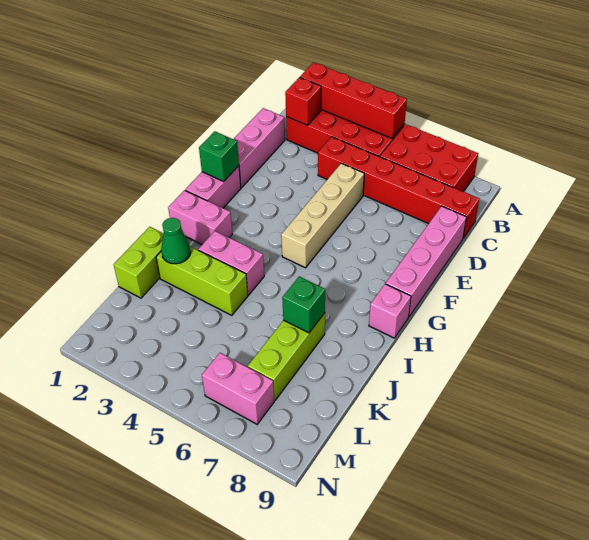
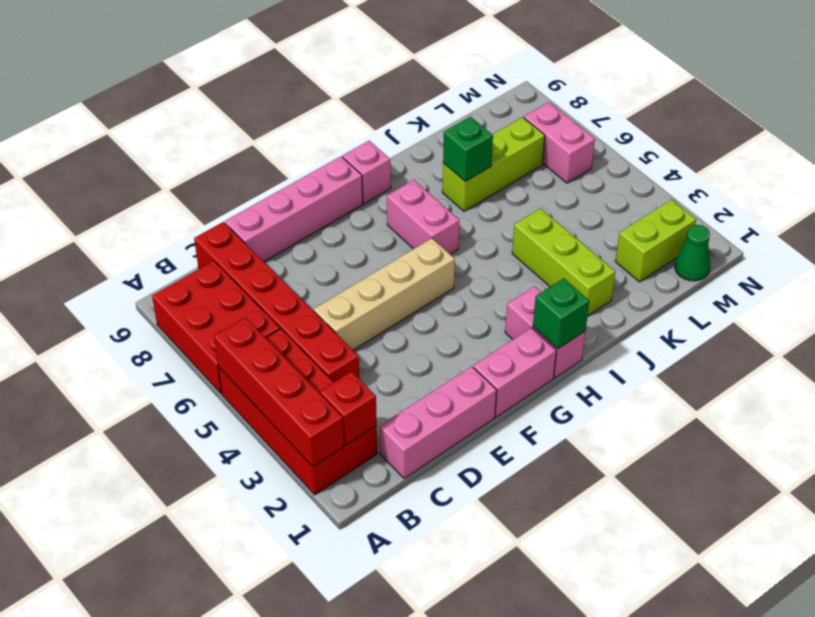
green brick F1 level 2 -> green brick H1 level 2
pink brick I3:I4 level 1 -> pink brick H6:H7 level 1
lime brick J1:K1 level 1 -> lime brick L2:M2 level 1
green cone J2 level 2 -> green cone M1 level 1

